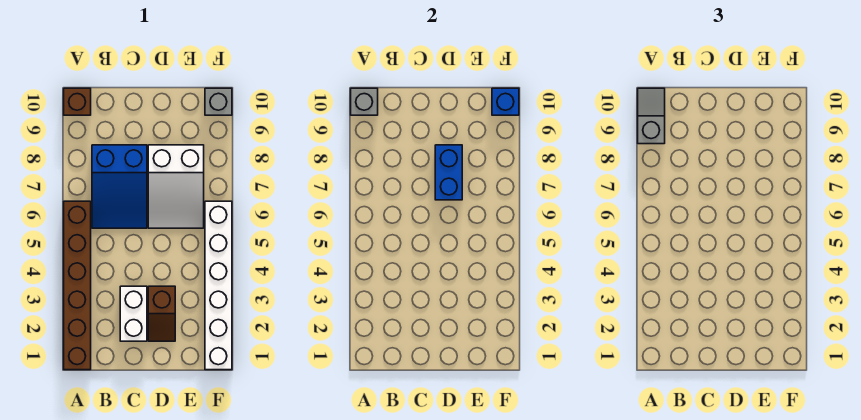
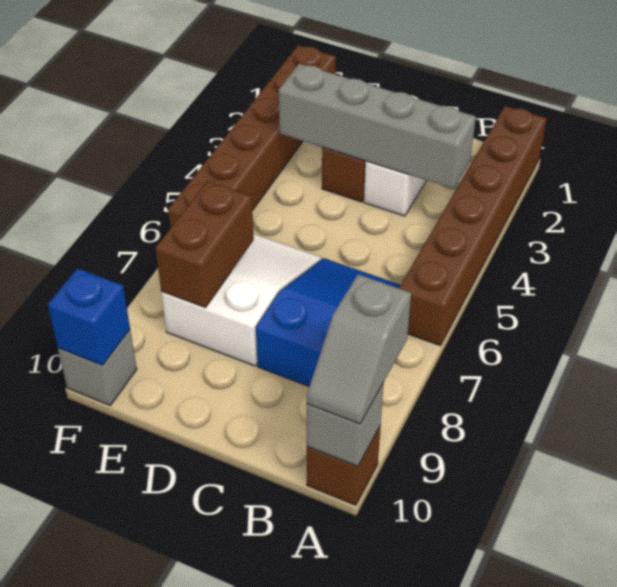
none -> grey brick B3:E3 level 2
blue brick D7:D8 level 2 -> none
none -> brown brick E7:E8 level 2
white brick F1:F6 level 1 -> brown brick F1:F6 level 1

